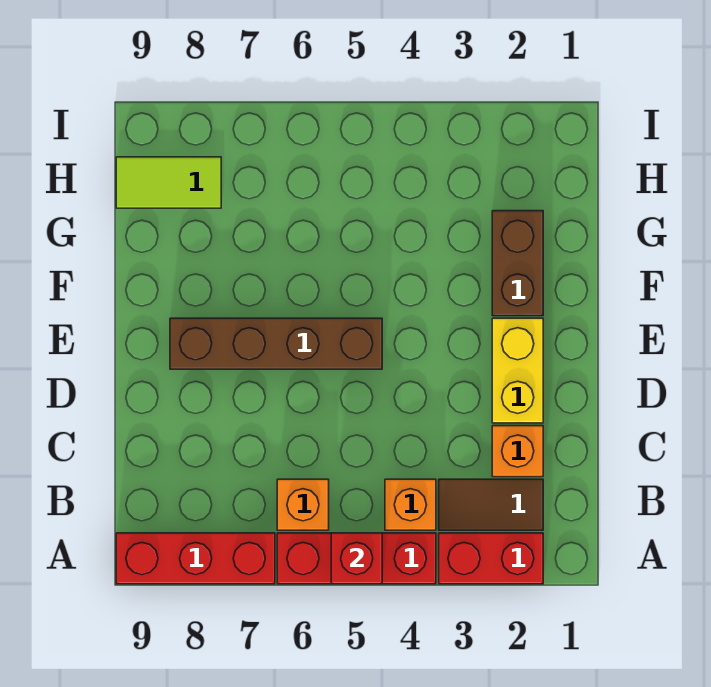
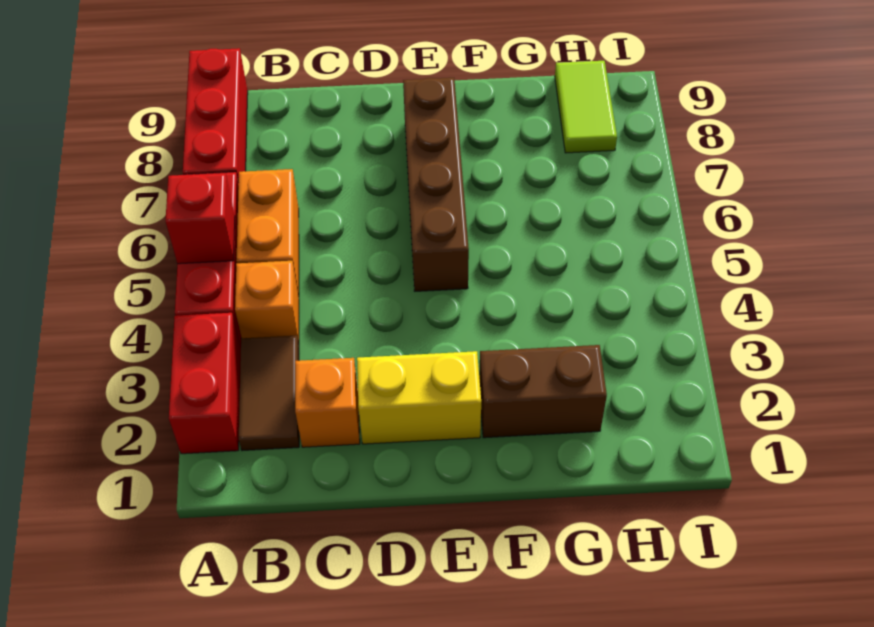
orange brick B6 level 1 -> orange brick B5:B6 level 1

